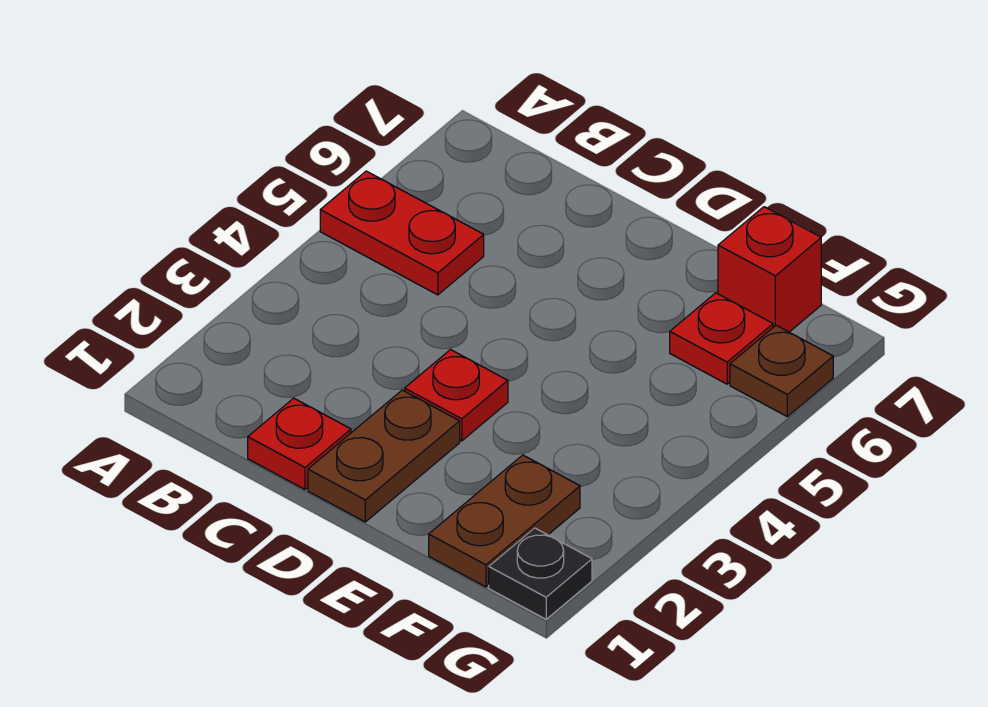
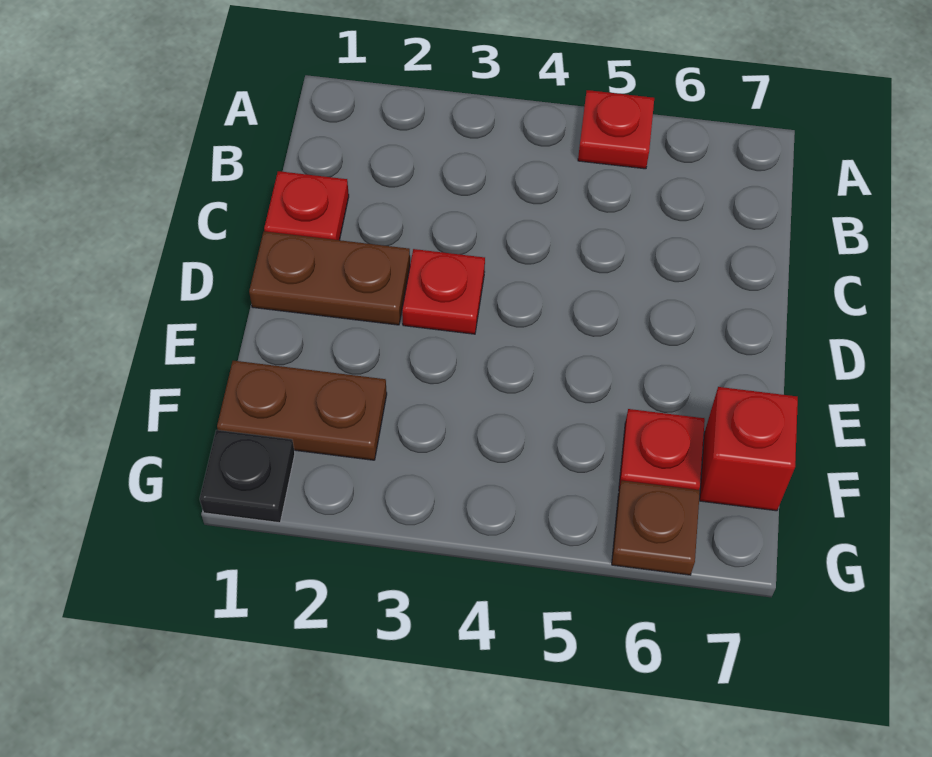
red plate A5:B5 level 1 -> red plate A5 level 1

